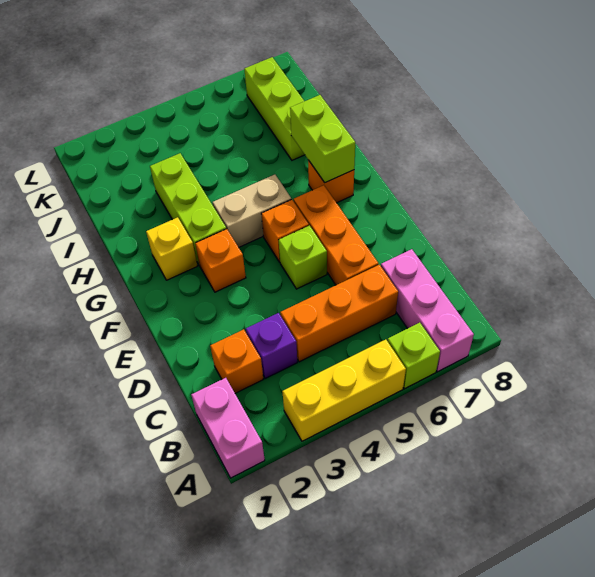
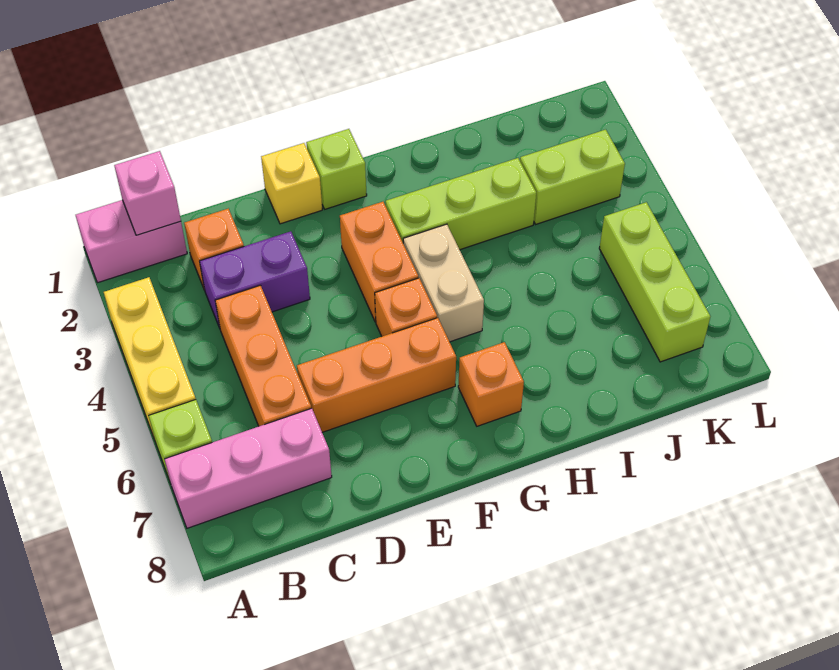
none -> pink brick B1 level 2
purple brick C3 level 1 -> purple brick C3:D3 level 1
lime brick E5 level 1 -> lime brick F1 level 1
orange brick F3 level 1 -> orange brick F3:F4 level 1
yellow brick G2 level 1 -> yellow brick E1 level 1
lime brick G7:H7 level 2 -> lime brick J3:K3 level 1
lime brick I7:K7 level 1 -> lime brick K5:K7 level 1

